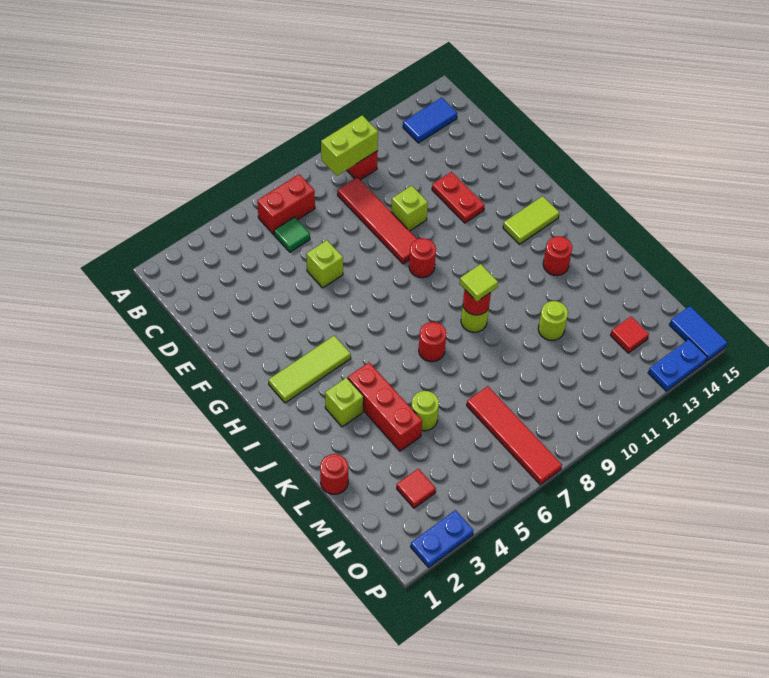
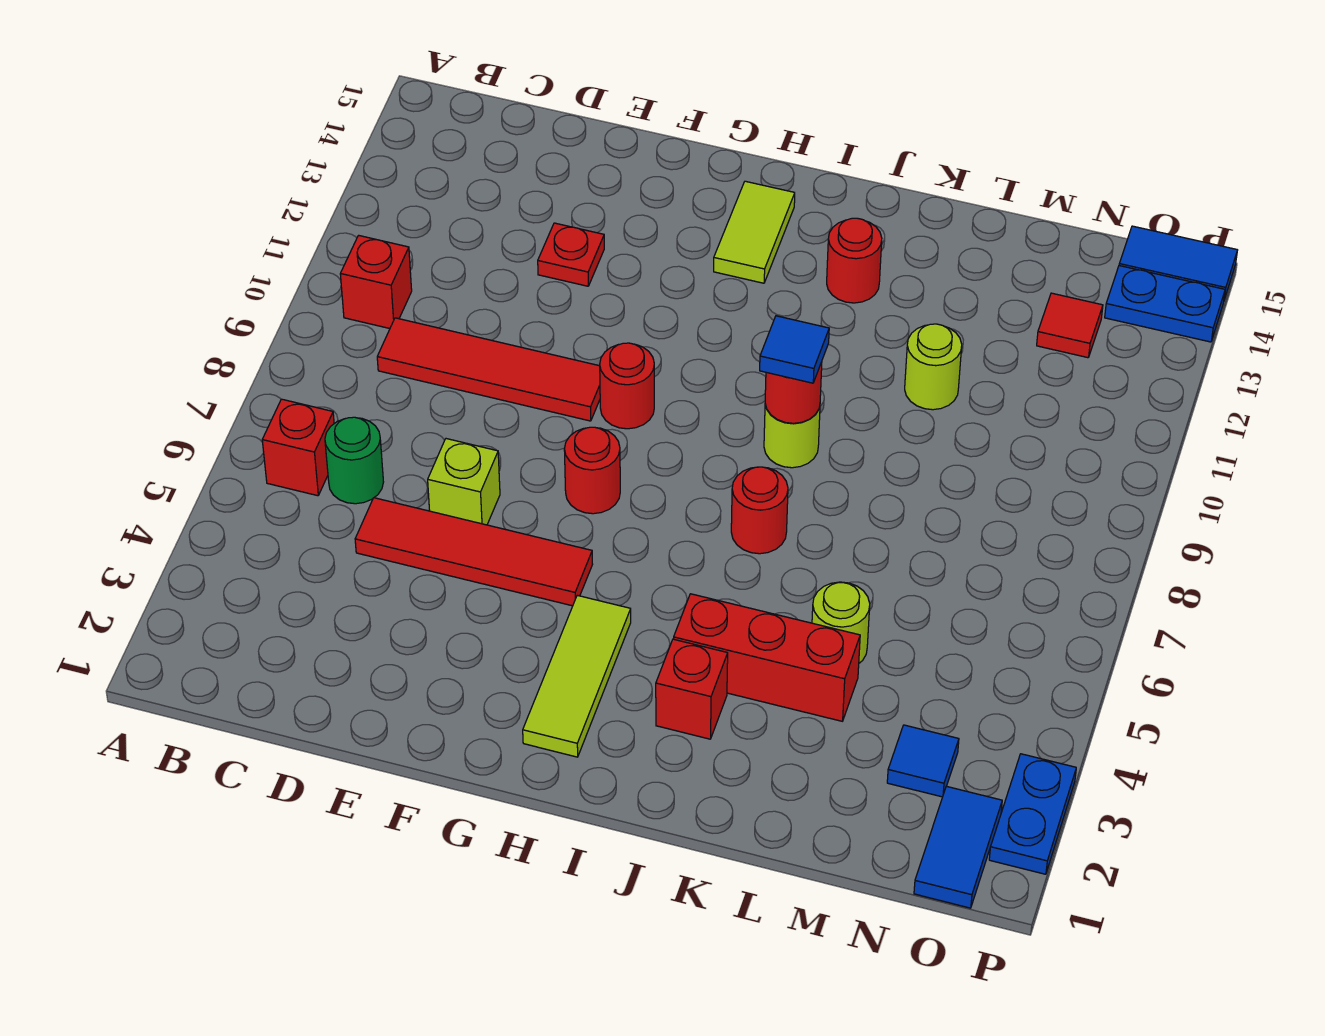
red brick B6:B7 level 1 -> red brick B6 level 1
lime brick B9:B10 level 2 -> none
blue tile B13:B14 level 1 -> blue tile O1:O2 level 1
green tile C6 level 1 -> green round brick C6 level 1
lime brick E10 level 1 -> none
red plate E12:F12 level 1 -> red plate E12 level 1
lime brick J3 level 1 -> red brick J3 level 1
lime tile J9 level 3 -> blue tile J9 level 3
red round brick L1 level 1 -> red round brick G7 level 1
red tile M7:P7 level 1 -> red tile D5:G5 level 1
red tile N3 level 1 -> blue tile N3 level 1
blue plate P13:P14 level 1 -> blue plate O14:P14 level 1

